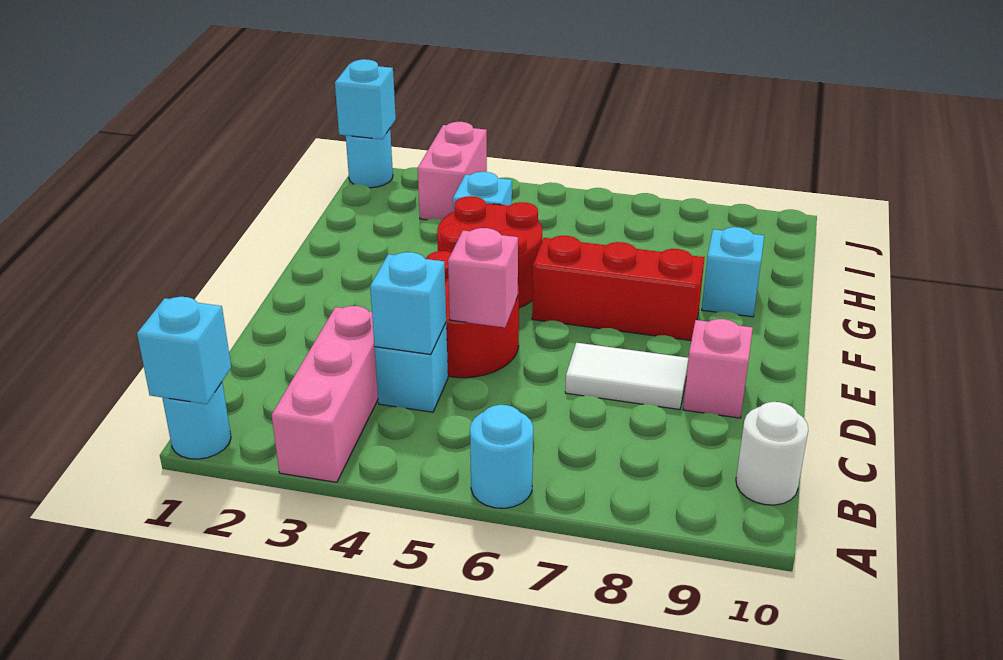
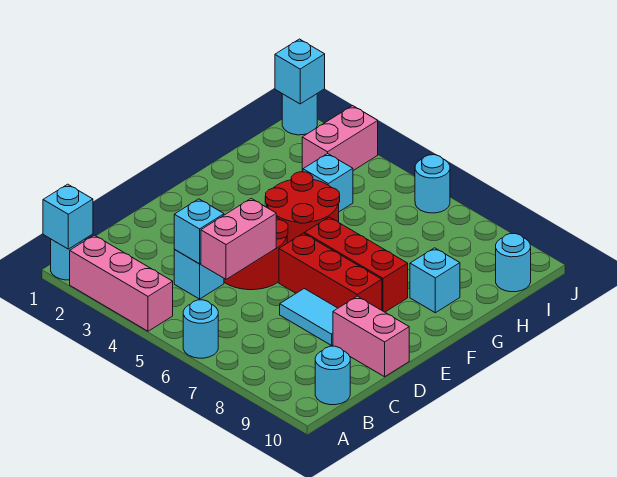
pink brick A3:C3 level 1 -> pink brick A2:A4 level 1
white round brick B10 level 1 -> cyan round brick B10 level 1
pink brick D5 level 2 -> pink brick C5:D5 level 2
white tile D7:D8 level 1 -> cyan tile D7:D8 level 1
pink brick D9 level 1 -> pink brick D9:D10 level 1
none -> red brick E6:E8 level 1
none -> cyan round brick I10 level 1
none -> cyan round brick J6 level 1

